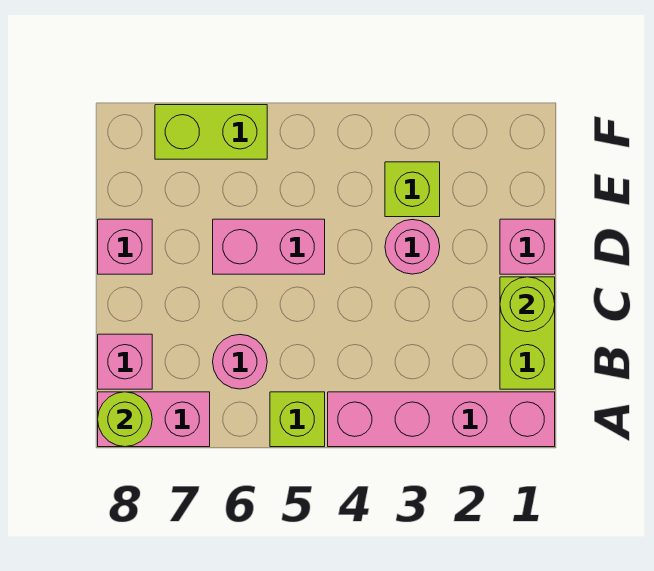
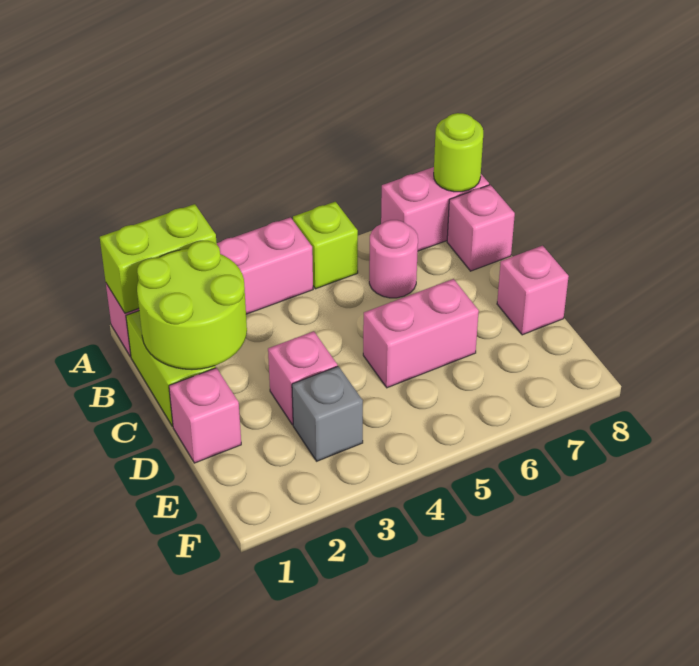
lime round brick C1 level 2 -> lime round brick B1:C2 level 2
pink round brick D3 level 1 -> pink brick D3 level 1
lime brick E3 level 1 -> grey brick E3 level 1
lime brick F6:F7 level 1 -> lime brick A1:A2 level 2

